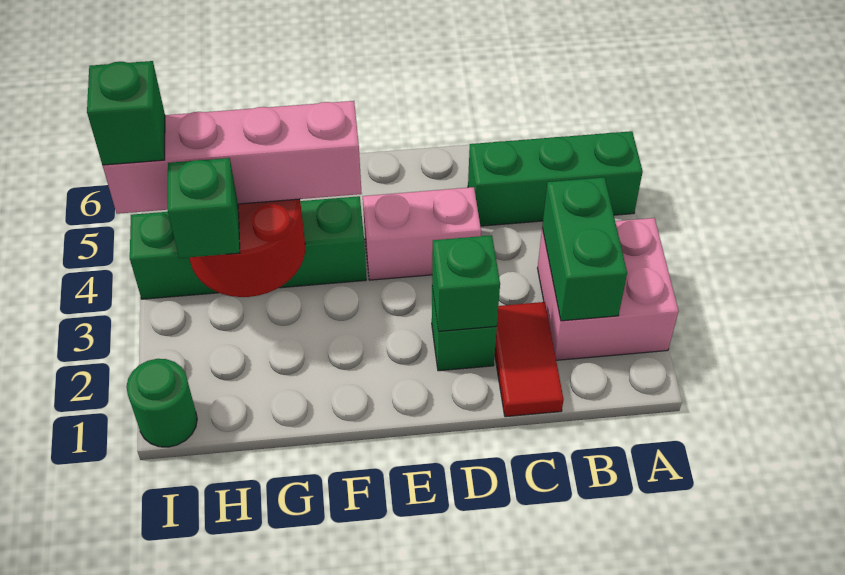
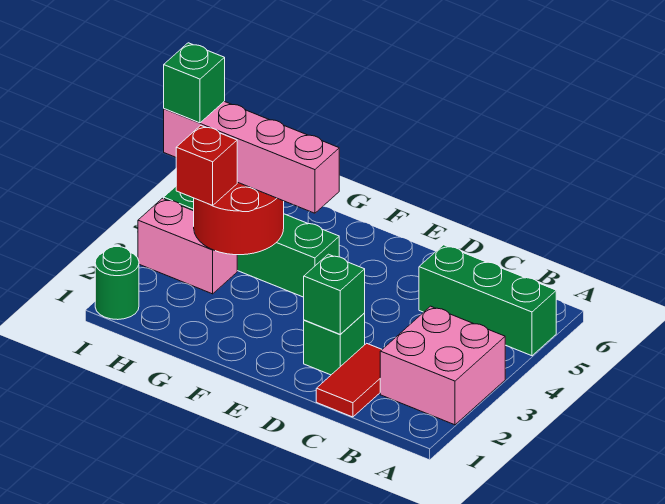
green brick B2:B3 level 2 -> none
pink brick D4:E4 level 1 -> pink brick H3:I3 level 1
green brick H3 level 3 -> red brick H3 level 3

